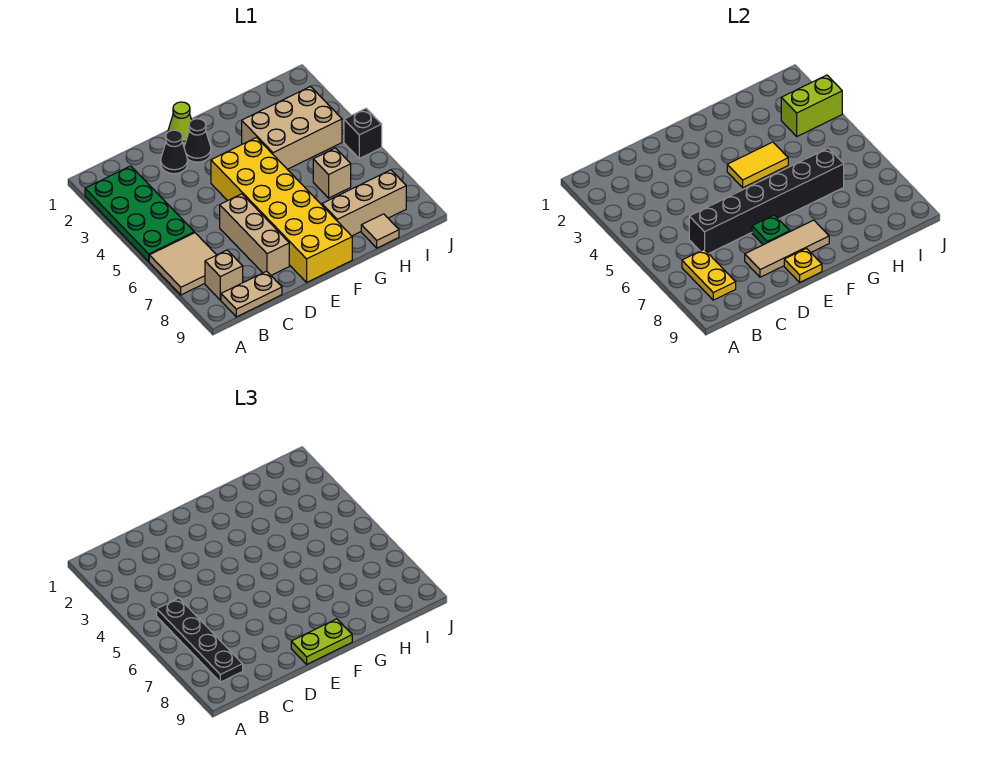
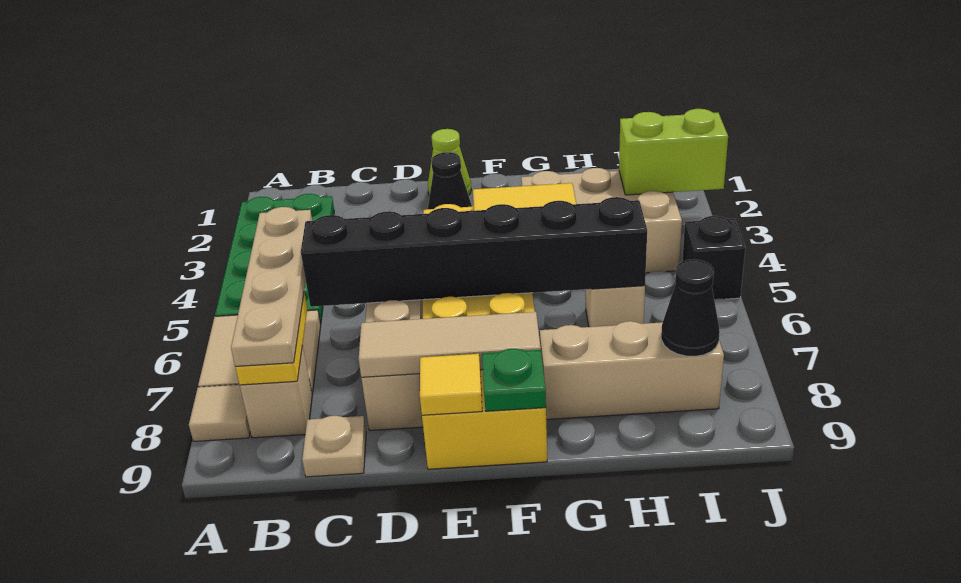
black plate B5:B8 level 3 -> tan plate B5:B8 level 3
tan plate B9:C9 level 1 -> tan plate C9 level 1
black cone D2 level 1 -> black cone I8 level 2
green plate E7 level 2 -> green plate F9 level 2
yellow plate E9 level 2 -> yellow tile E9 level 2
lime plate E9:F9 level 3 -> none
tan tile H9 level 1 -> tan tile A8 level 1

